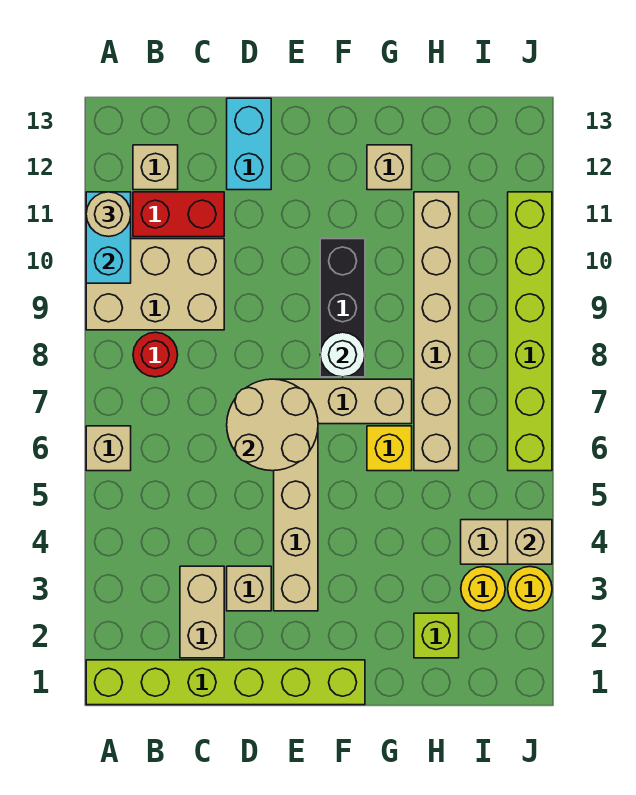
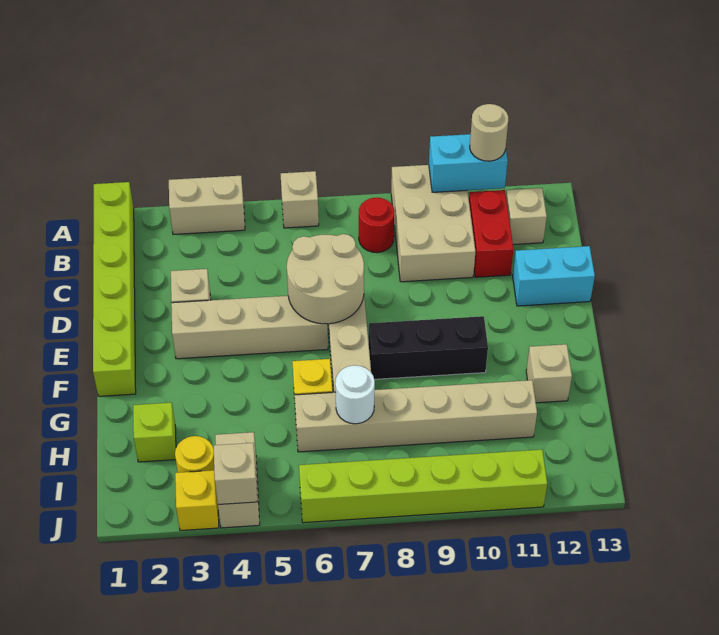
tan brick C2:C3 level 1 -> tan brick A3:A4 level 1
white round brick F8 level 2 -> white round brick H7 level 2
yellow round brick J3 level 1 -> yellow brick J3 level 1

